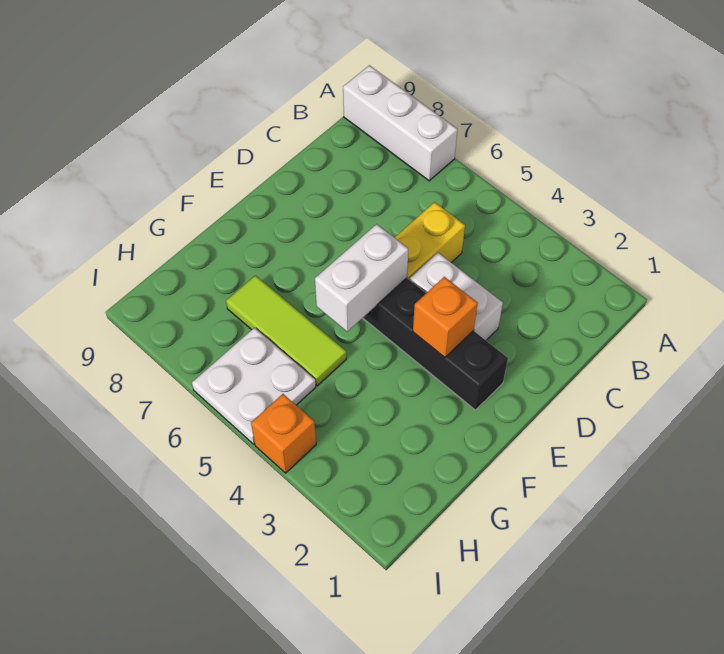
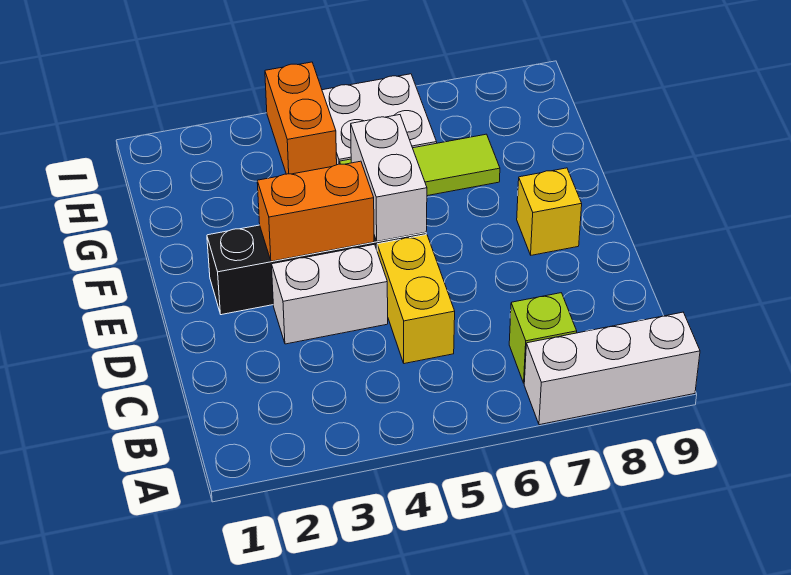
none -> lime brick B7 level 1
orange brick E3 level 2 -> orange brick E3:E4 level 2
none -> yellow brick E8 level 1
orange brick I4 level 1 -> orange brick H4:I4 level 1

